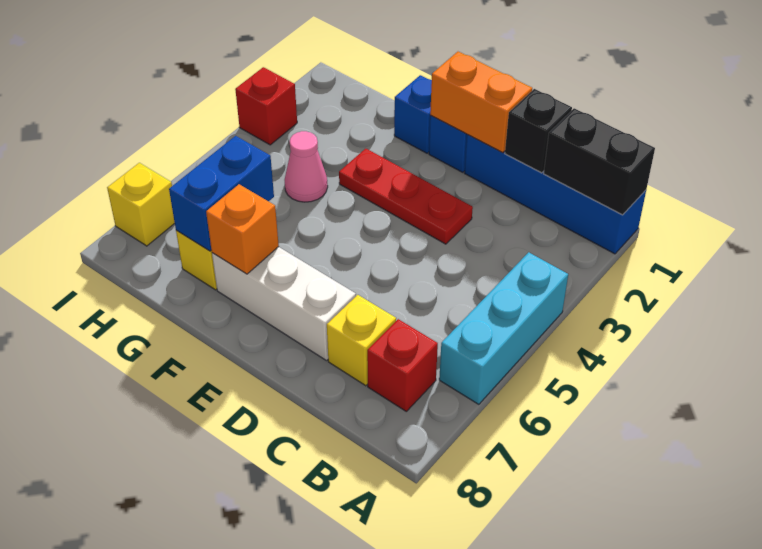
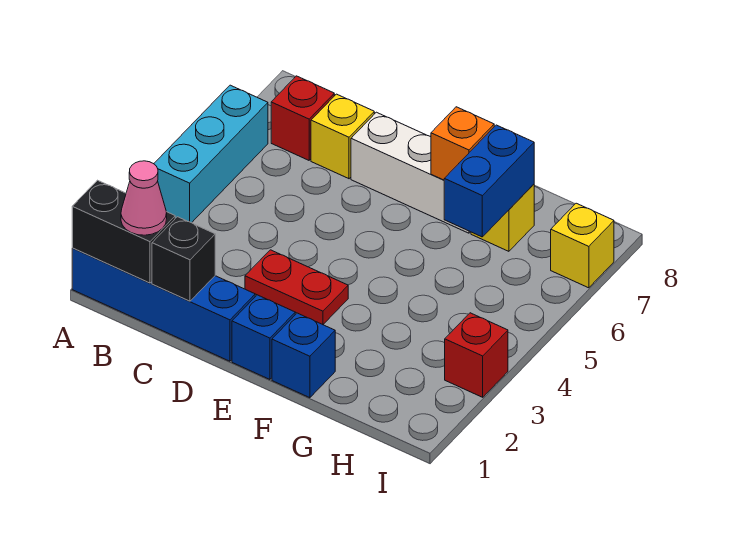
orange brick D1:E1 level 2 -> none
red plate D3:F3 level 1 -> red plate D3:E3 level 1
pink cone G4 level 1 -> pink cone B1 level 3

